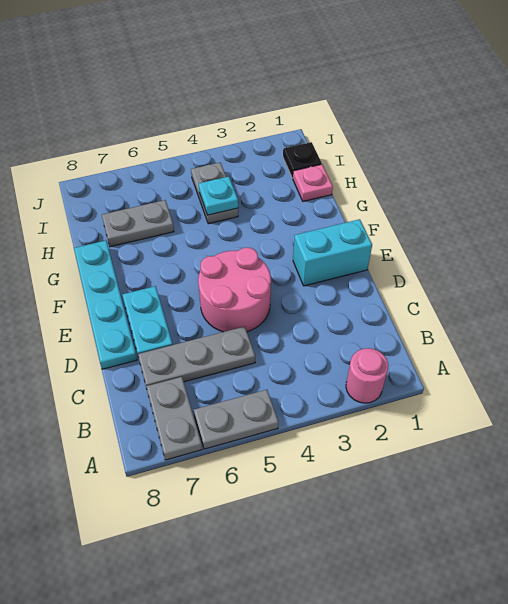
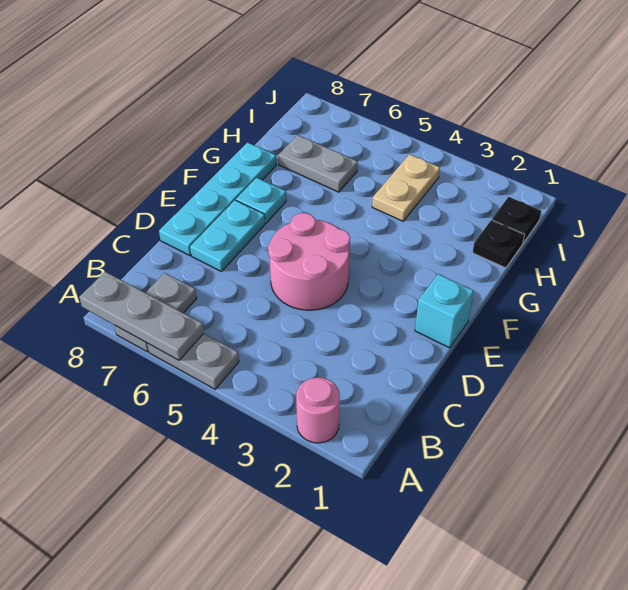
grey plate C5:C7 level 1 -> grey plate A6:A8 level 2
cyan brick E1:E2 level 1 -> cyan brick E1 level 1
pink plate H1 level 1 -> black plate H1 level 1
grey plate H4:I4 level 1 -> tan plate H4:I4 level 1
cyan plate H4 level 2 -> cyan plate F7 level 1

